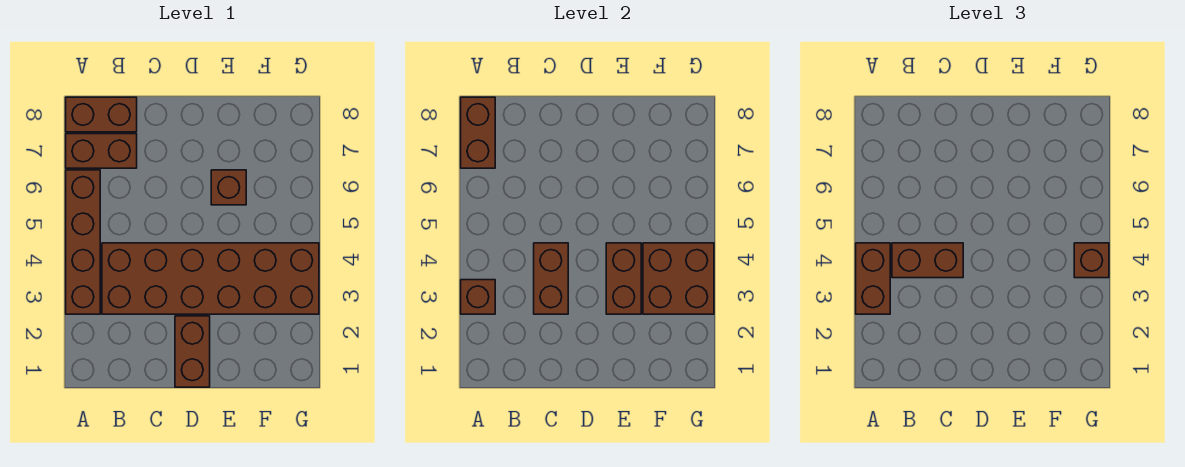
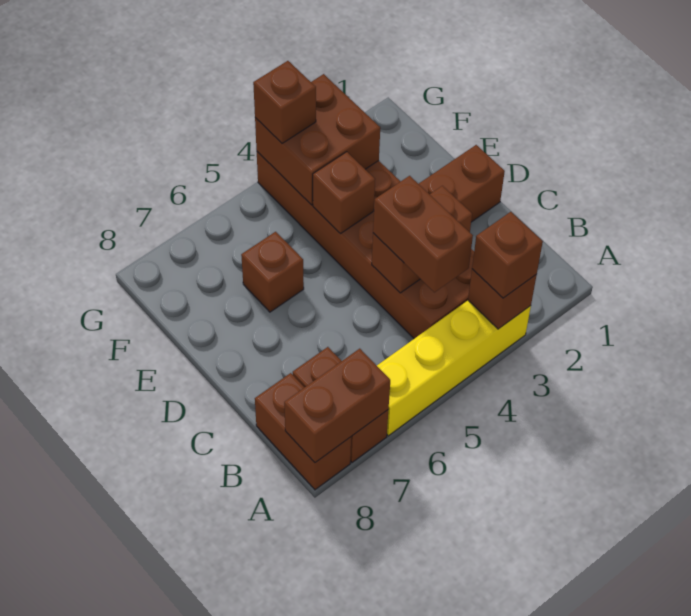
brown brick A3:A6 level 1 -> yellow brick A3:A6 level 1
brown brick A3:A4 level 3 -> brown brick A3 level 3
brown brick E3:E4 level 2 -> brown brick E4 level 2

